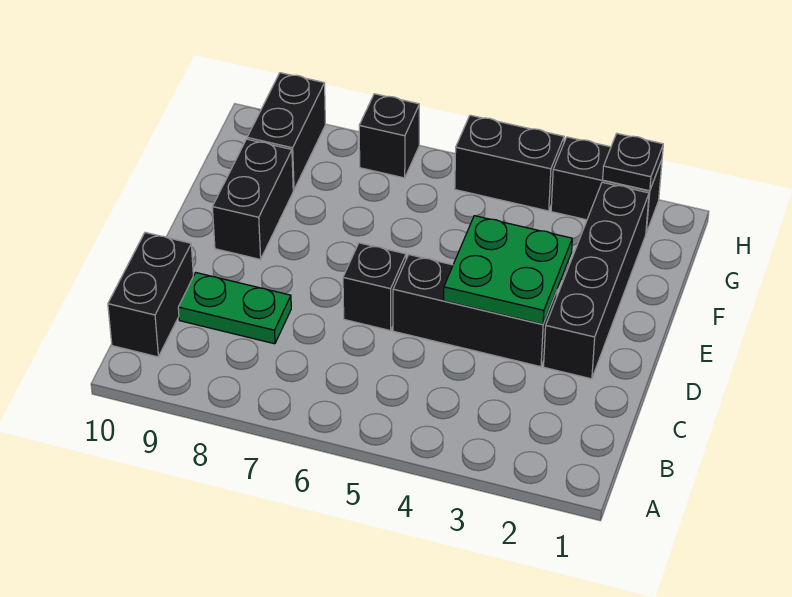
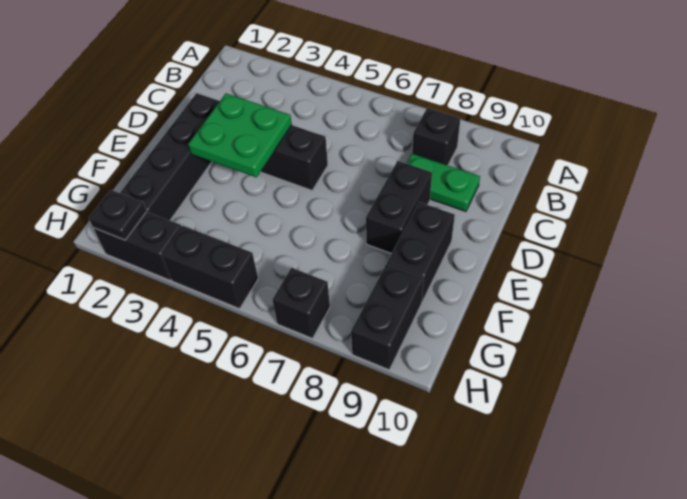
black brick B10:C10 level 1 -> black brick D8:E8 level 1
black brick D6 level 1 -> black brick B8 level 1

